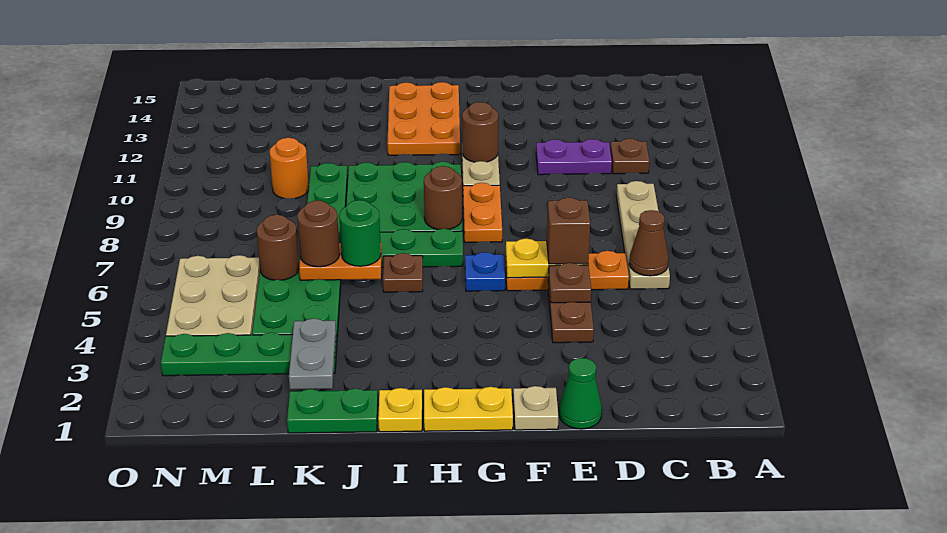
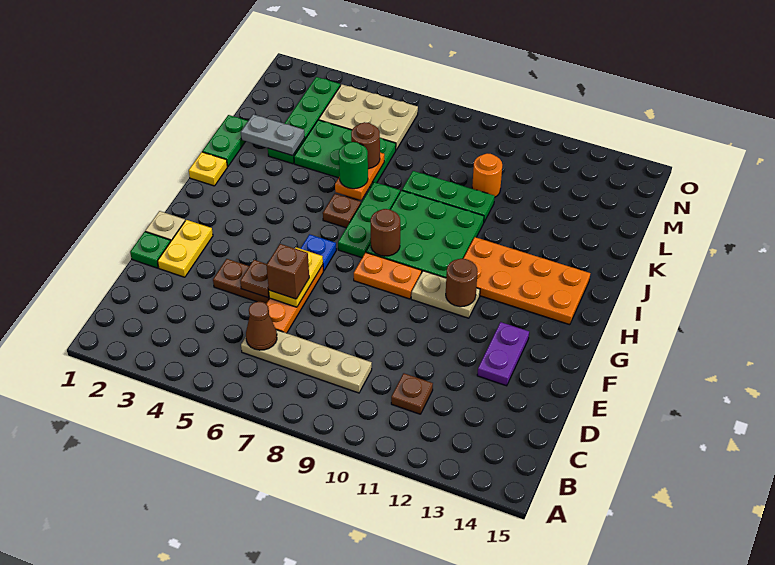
purple plate D11:E11 level 1 -> purple plate E13:F13 level 1
green cone E1 level 1 -> green plate E1 level 1
yellow plate G1:H1 level 1 -> yellow plate E2:F2 level 1
orange plate H12:I14 level 1 -> orange plate H11:I14 level 1
brown round brick L6 level 2 -> none

